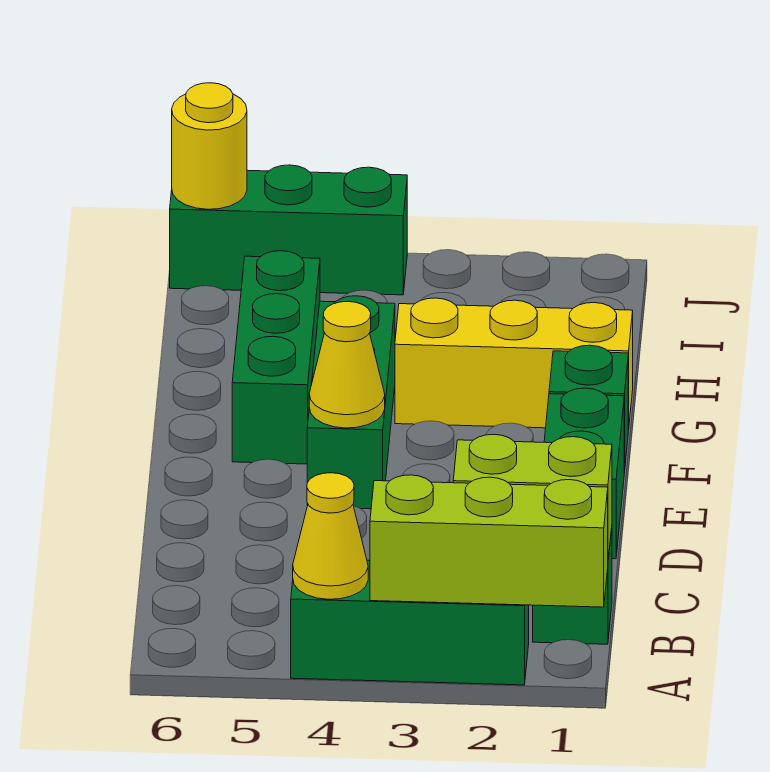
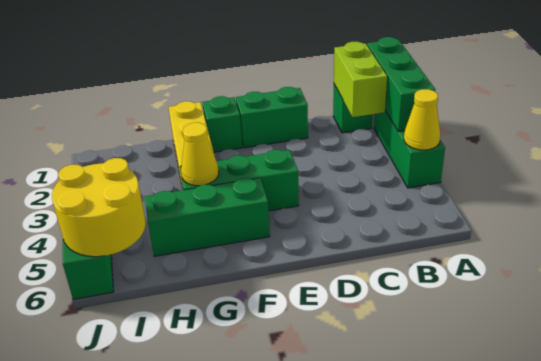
lime brick A1:A3 level 2 -> green brick A1:A3 level 2
yellow cone E4 level 2 -> yellow cone G4 level 2
yellow round brick J6 level 2 -> yellow round brick I5:J6 level 2

